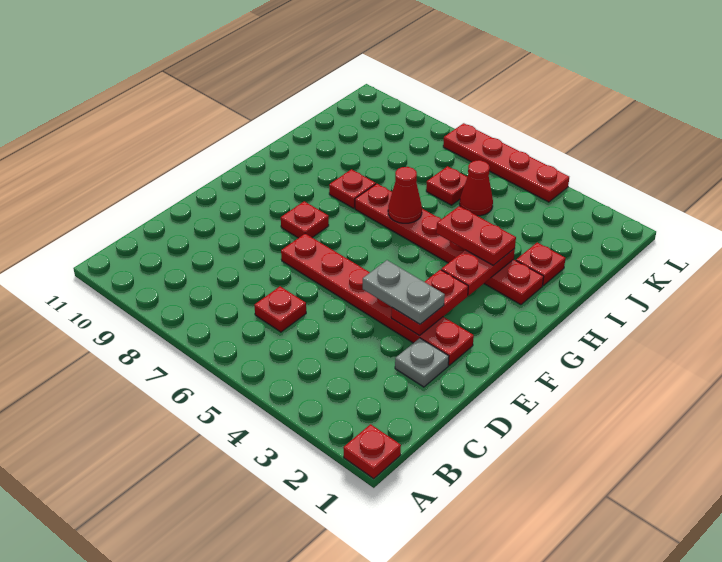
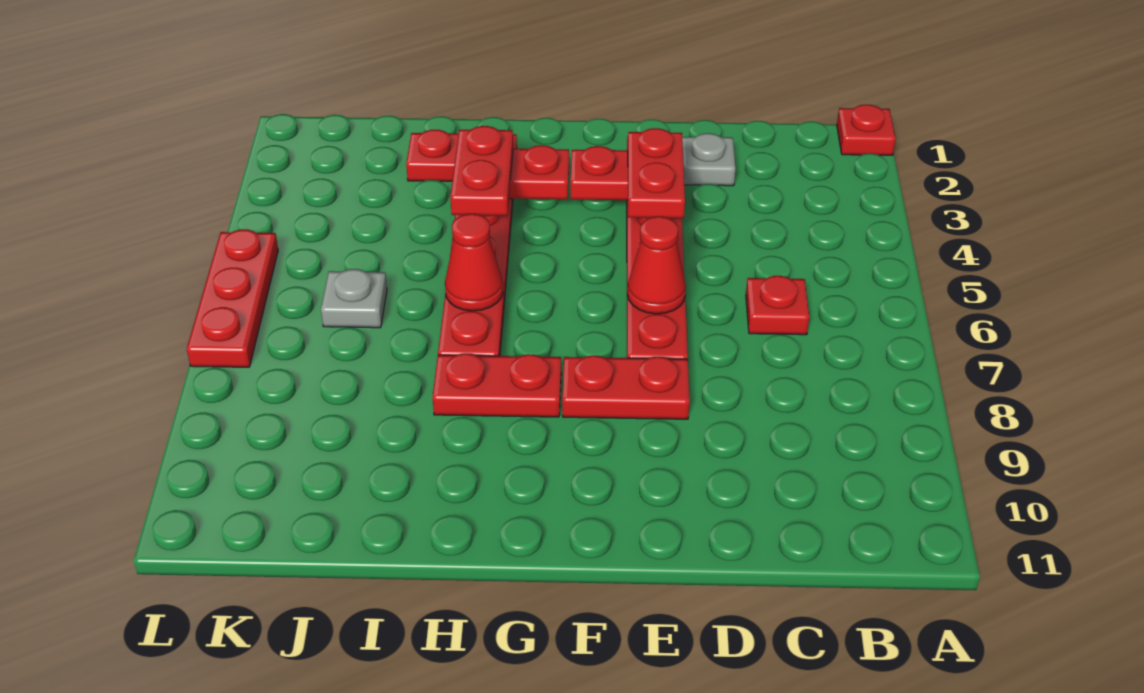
grey plate E3:E4 level 3 -> red plate E3:E4 level 3
red plate F8 level 1 -> red plate E8:F8 level 1
red plate H8 level 1 -> red plate G8:H8 level 1
red cone J5 level 1 -> red cone E6 level 2
red plate J6 level 1 -> grey plate J6 level 1
red plate L4:L7 level 1 -> red plate L5:L7 level 1

